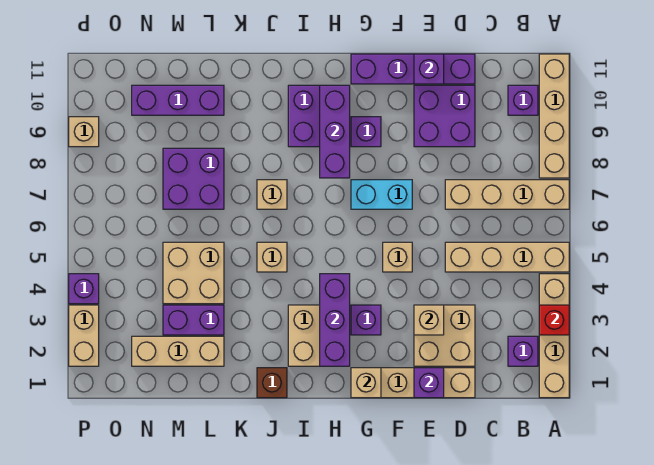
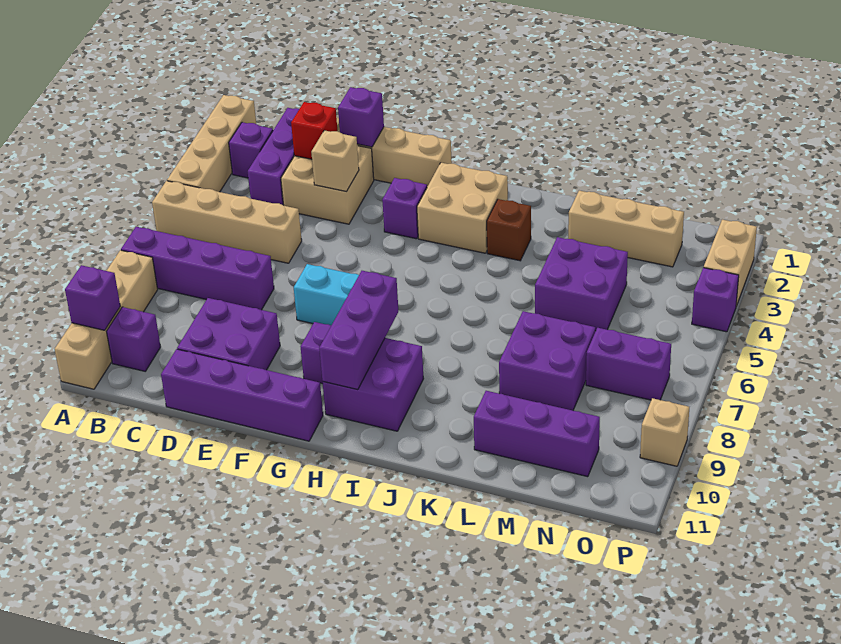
red brick A3 level 2 -> red brick D2 level 2
tan brick A7:D7 level 1 -> purple brick A7:D7 level 1
purple brick E11 level 2 -> purple brick A10 level 2
tan brick F5 level 1 -> none
tan brick G1 level 2 -> none
purple brick H2:H4 level 2 -> purple brick C1:C3 level 1
brown brick J1 level 1 -> brown brick J3 level 1
tan brick J5 level 1 -> none
tan brick J7 level 1 -> none
purple brick L3:M3 level 1 -> purple brick N7:O7 level 1
tan brick L4:M5 level 1 -> purple brick L4:M5 level 1

